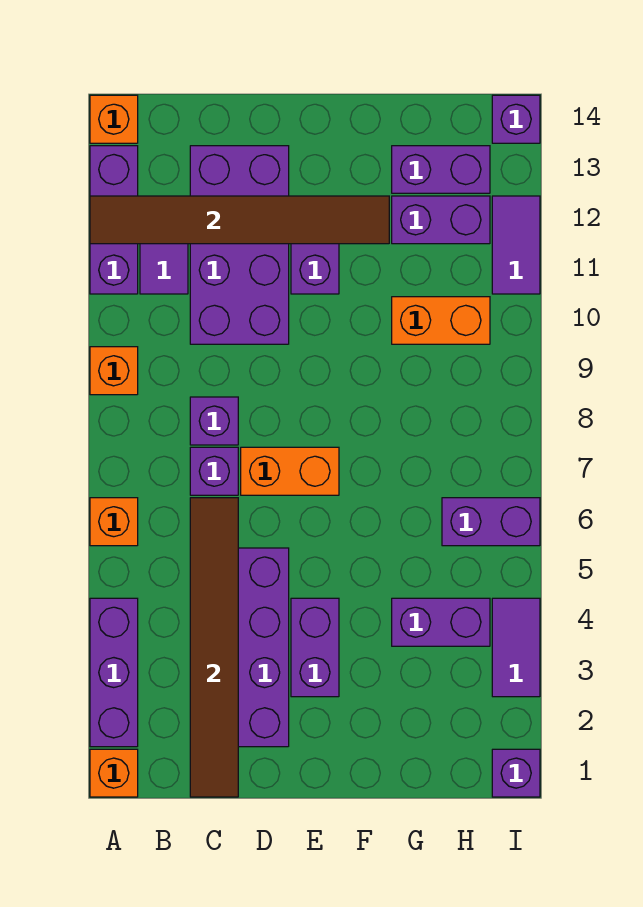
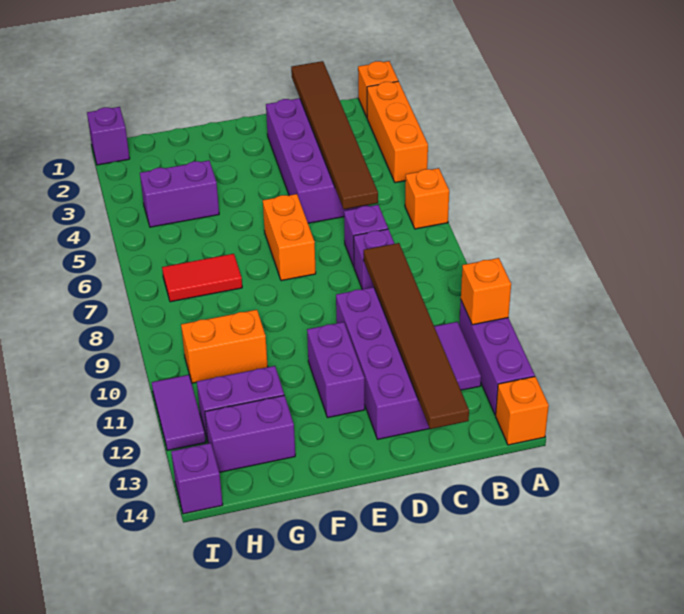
purple brick A2:A4 level 1 -> orange brick A2:A4 level 1
orange brick A9 level 1 -> orange brick A11 level 2
brown tile A12:F12 level 2 -> brown tile C9:C14 level 2
orange brick D7:E7 level 1 -> orange brick E6:E7 level 1
purple brick E3:E4 level 1 -> none
none -> red tile G7:H7 level 1
purple brick H6:I6 level 1 -> none
purple tile I3:I4 level 1 -> none

